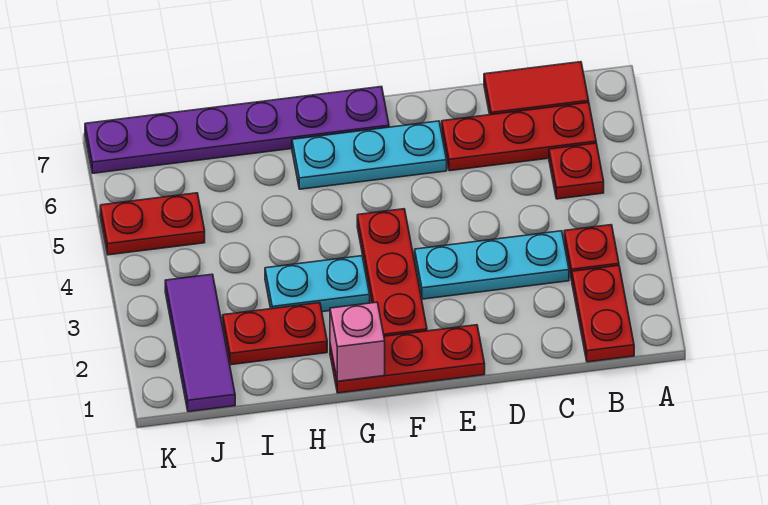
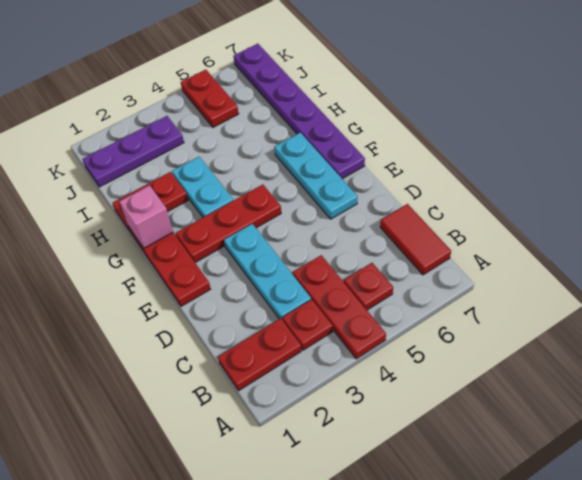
red plate B6:D6 level 1 -> red plate A4:C4 level 1
red plate H2:I2 level 1 -> red plate H1:H2 level 1
purple tile J1:J3 level 1 -> purple plate J1:J3 level 1

